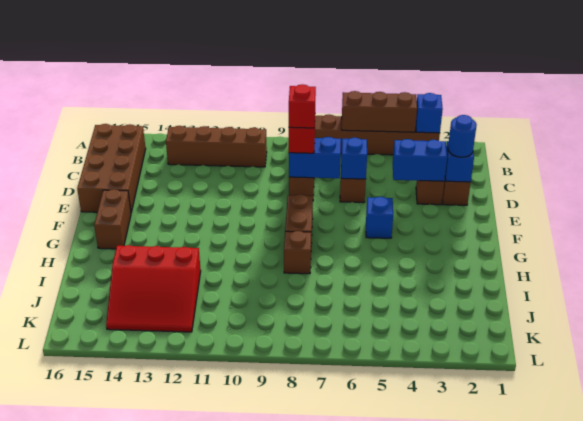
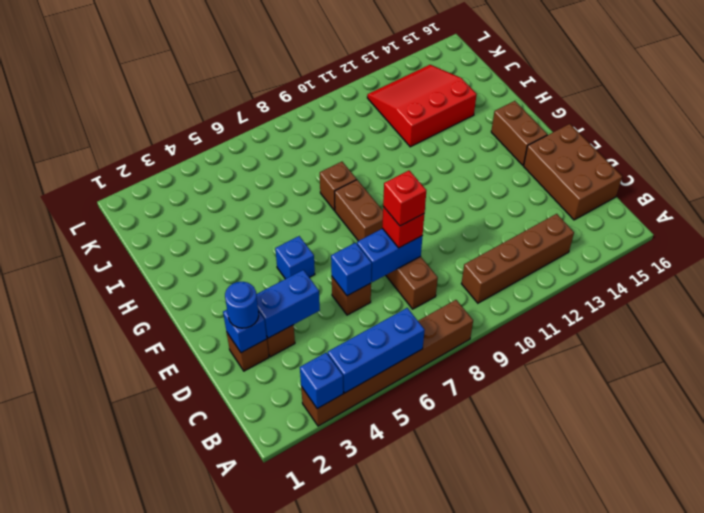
brown brick A4:A6 level 2 -> blue brick A4:A6 level 2
brown brick B15:E16 level 1 -> brown brick C15:E16 level 1

